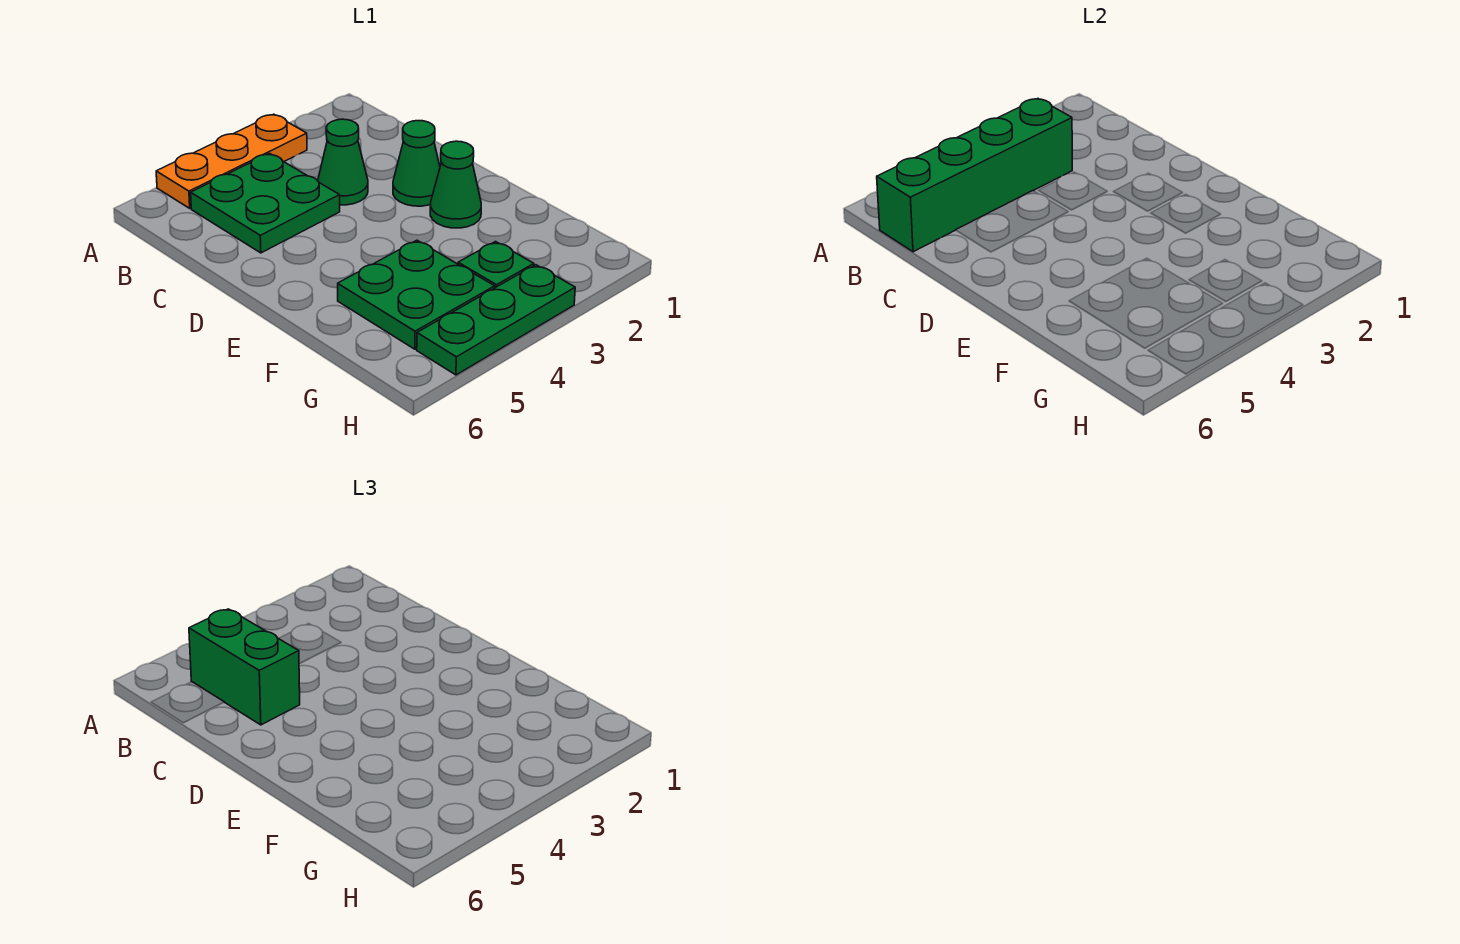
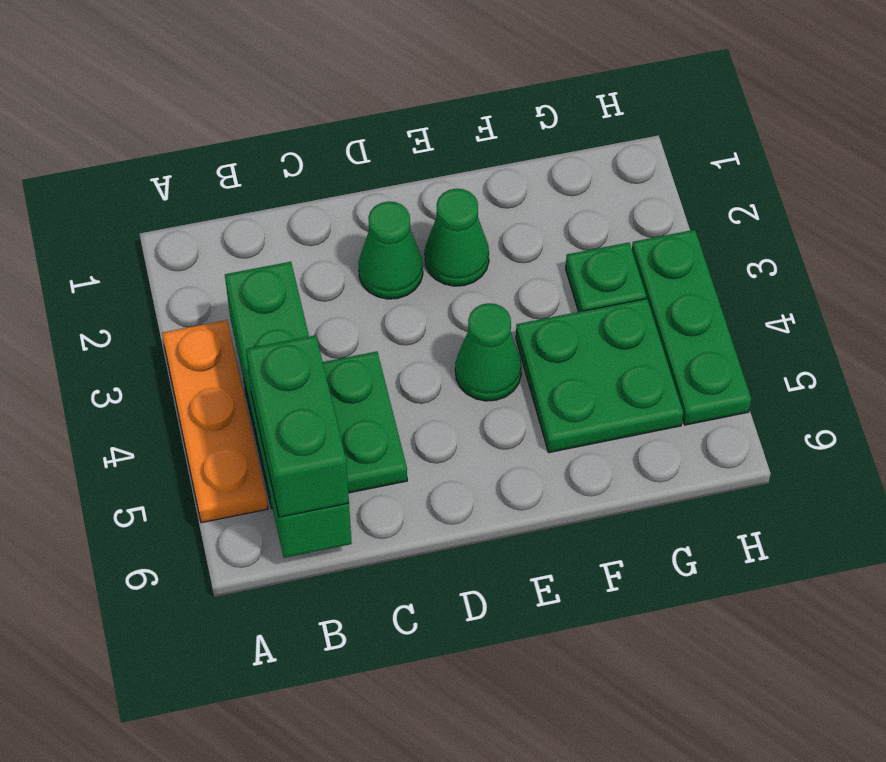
green brick B5:C5 level 3 -> green brick B5:B6 level 3
green cone C3 level 1 -> green cone E4 level 1

